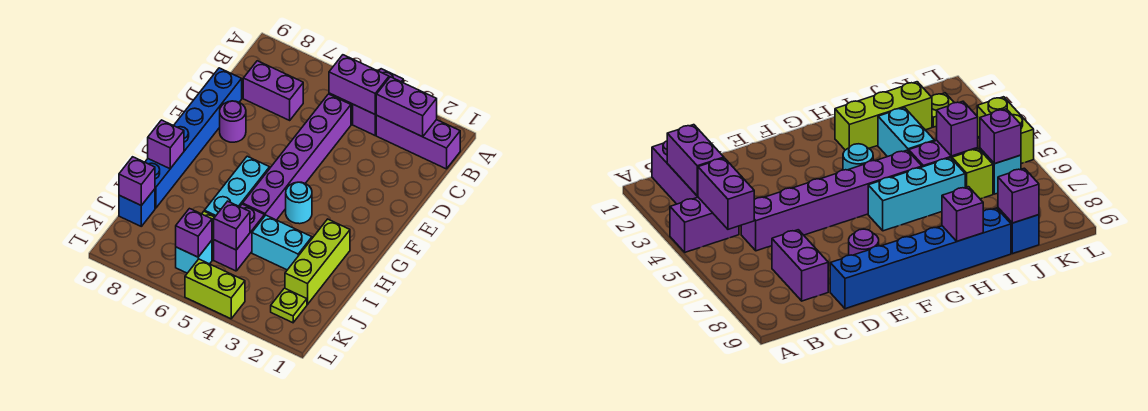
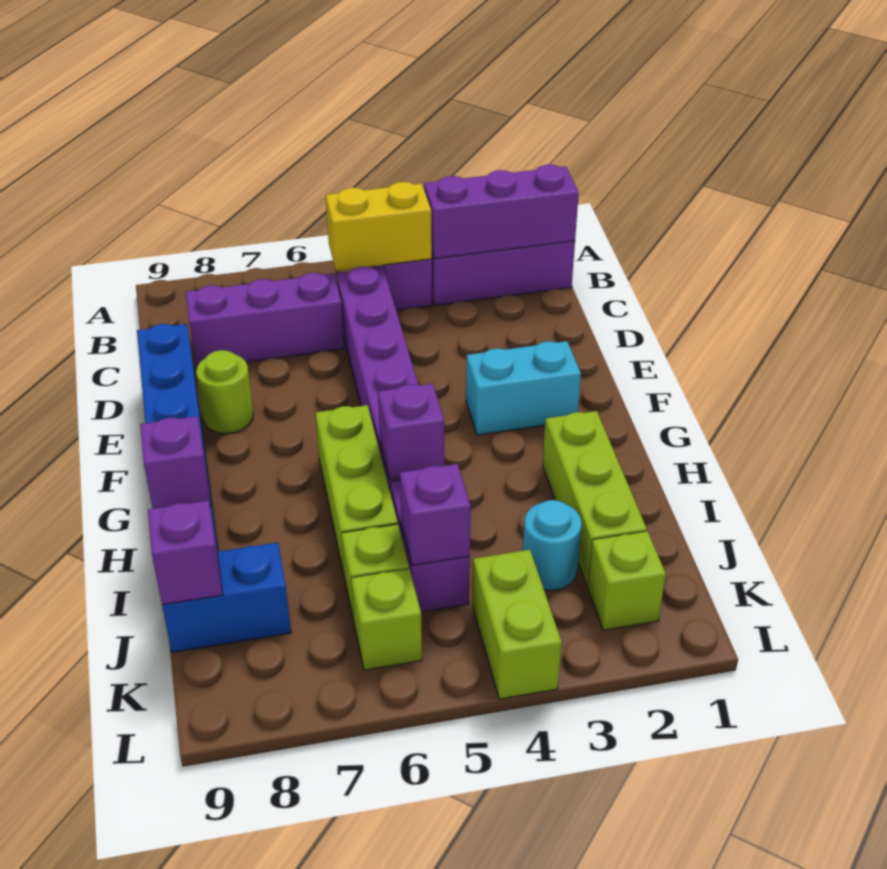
purple brick B2:B3 level 2 -> purple brick B1:B3 level 2
purple brick B4:B5 level 2 -> yellow brick B4:B5 level 2
purple brick C7:C8 level 1 -> purple brick C6:C8 level 1
purple round brick E8 level 1 -> lime round brick E8 level 1
cyan round brick G4 level 1 -> cyan round brick J3 level 1
cyan brick G6:I6 level 1 -> lime brick G6:I6 level 1
cyan brick I3:I4 level 1 -> cyan brick F2:F3 level 1
blue brick J9 level 1 -> blue brick J8:J9 level 1
lime plate K2 level 1 -> lime brick K2 level 1
cyan brick K6 level 1 -> lime brick K6 level 1
purple brick K6 level 2 -> purple brick H5 level 2
lime brick L4:L5 level 1 -> lime brick K4:L4 level 1

